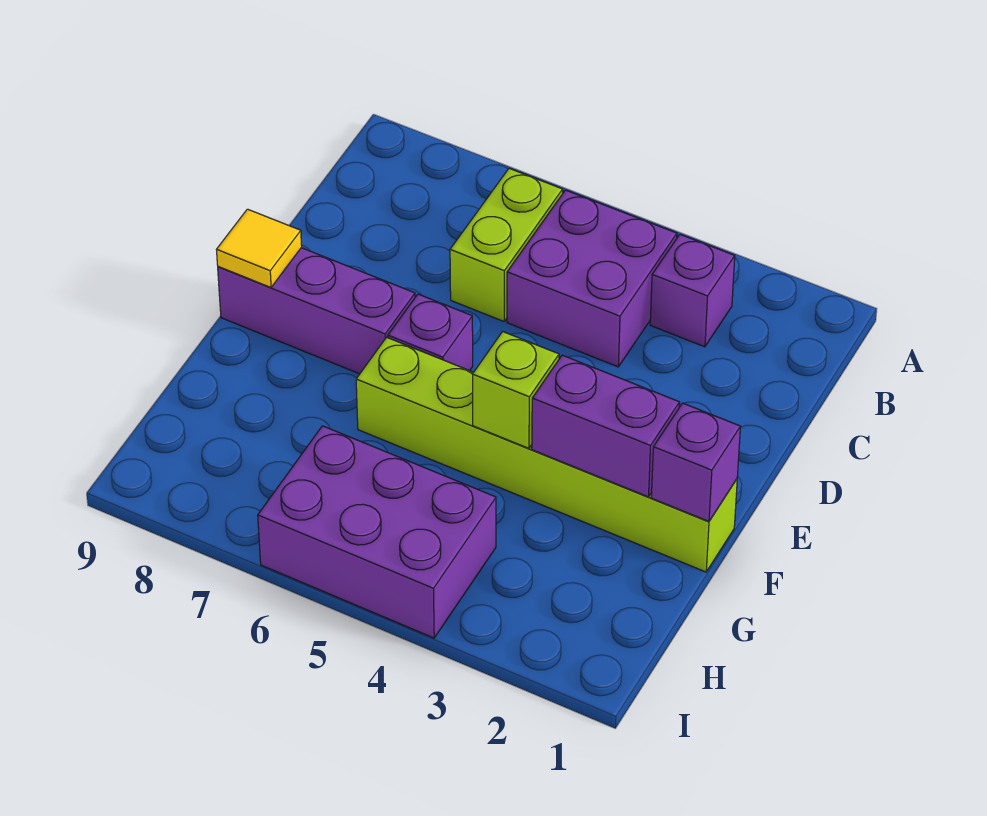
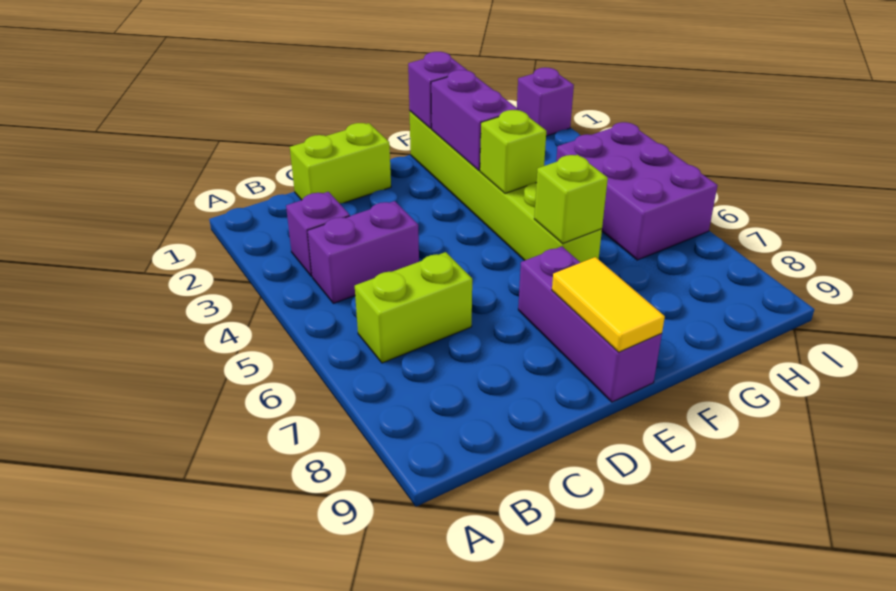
purple brick B4:C5 level 1 -> purple brick B4:C4 level 1
none -> lime brick C1:D1 level 1
purple brick E6 level 1 -> purple brick I1 level 1
yellow tile E9 level 2 -> yellow tile E8:E9 level 2
none -> lime brick F6 level 2

